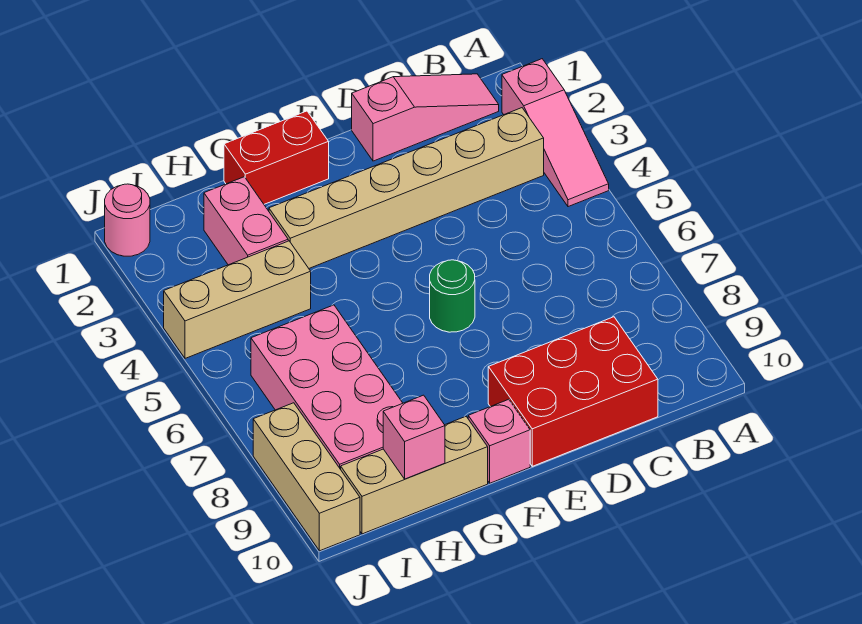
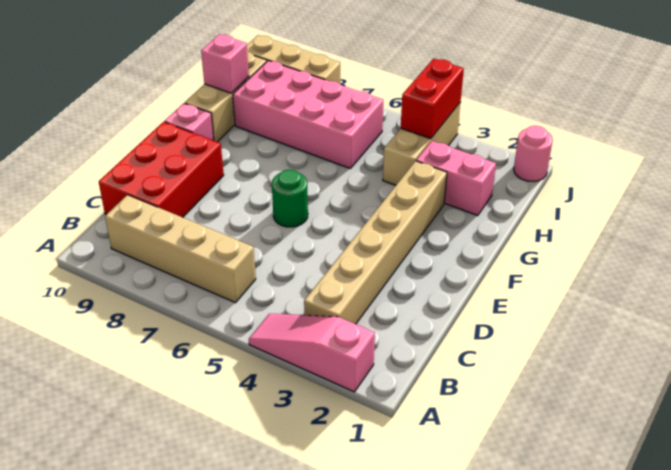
pink slope B1:D1 level 1 top D -> none
none -> tan brick B6:B9 level 1
red brick F1:G1 level 1 -> red brick I4:J4 level 2

